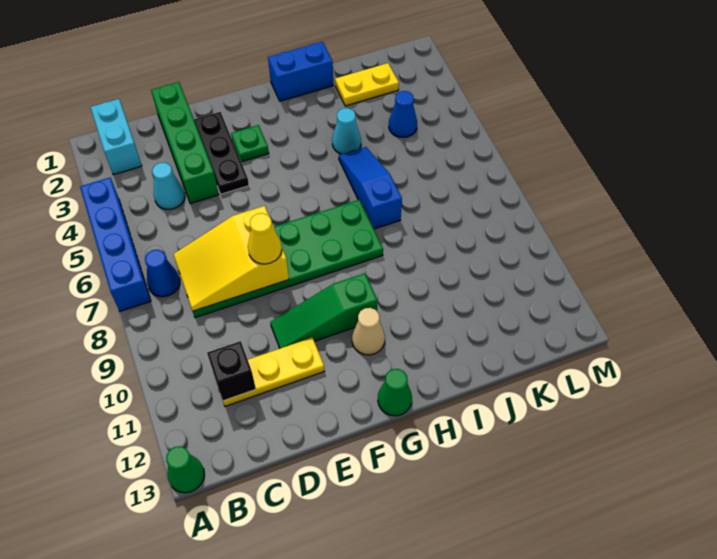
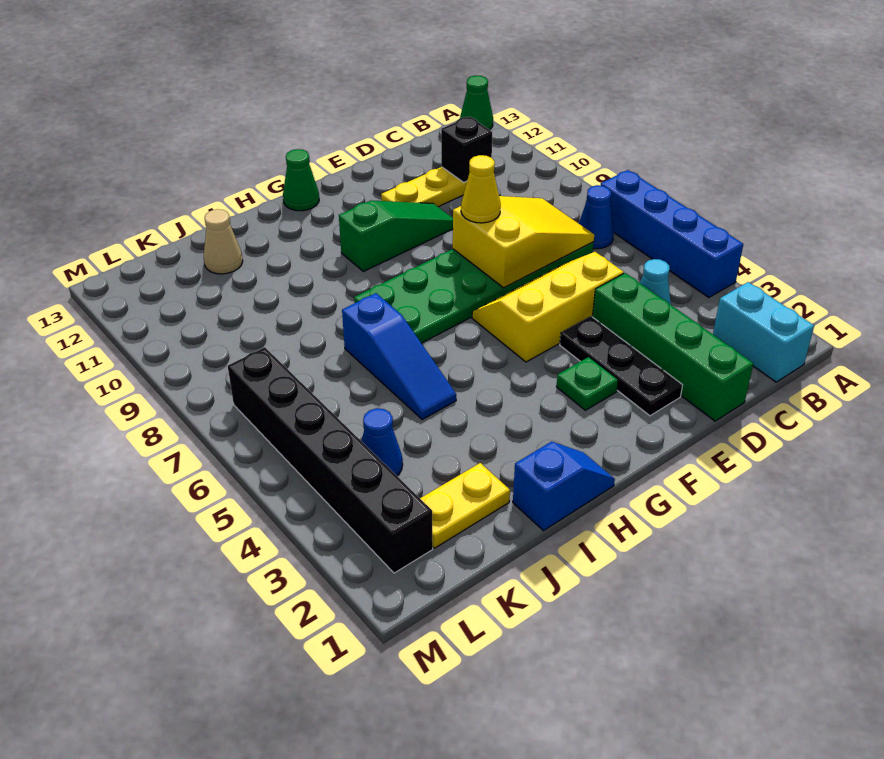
none -> yellow slope D5:F6 level 1 top 5
tan cone G11 level 1 -> tan cone J12 level 1
blue brick H1:I1 level 1 -> blue slope H1:I1 level 1 top I
cyan cone I4 level 1 -> none
none -> black brick L2:L7 level 1

